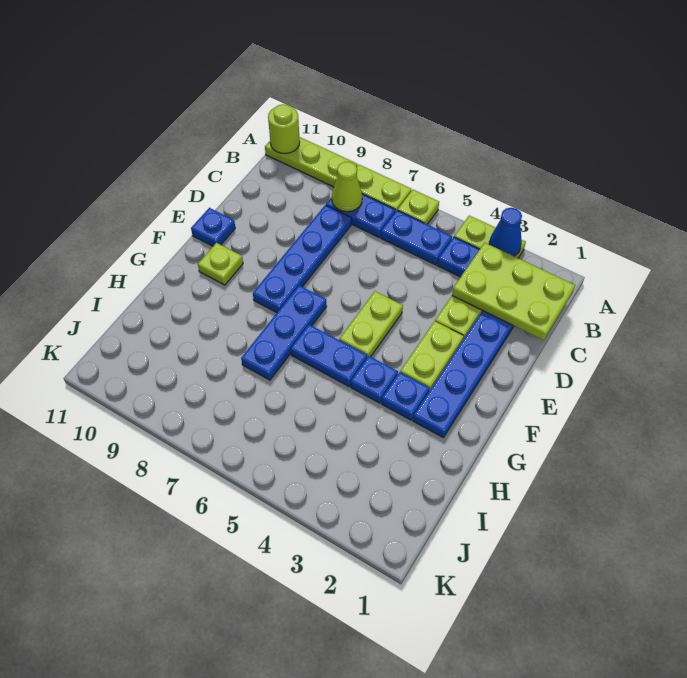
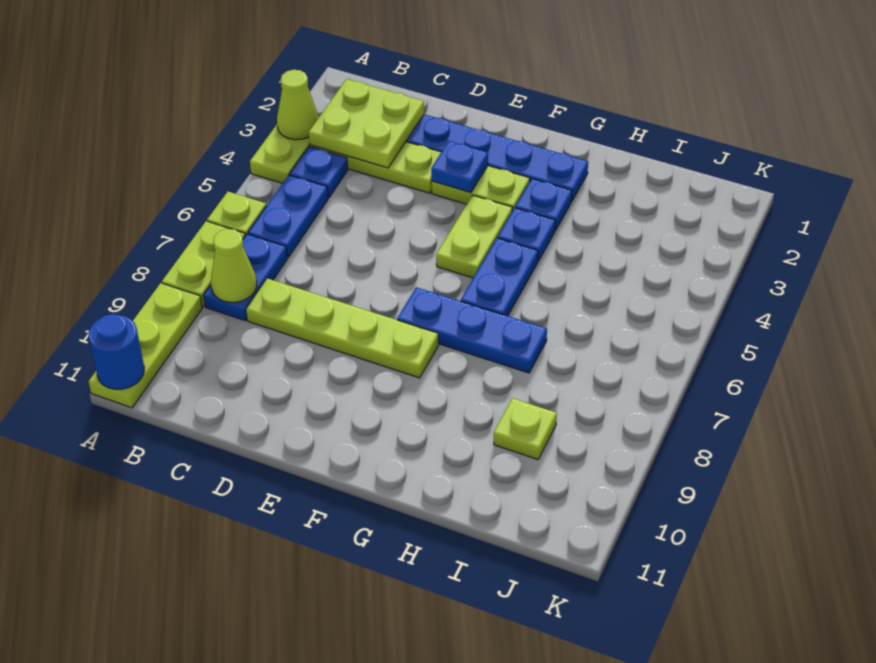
blue cone A3 level 2 -> lime cone A3 level 2
lime round brick A11 level 2 -> blue round brick A11 level 2
lime plate B1:C3 level 2 -> lime plate B2:C3 level 2
blue plate C8:F8 level 1 -> lime plate C8:F8 level 1
lime plate E5:F5 level 1 -> lime plate F4:F5 level 1
blue plate E11 level 1 -> blue plate E3 level 2
lime plate F10 level 1 -> lime plate I9 level 1

